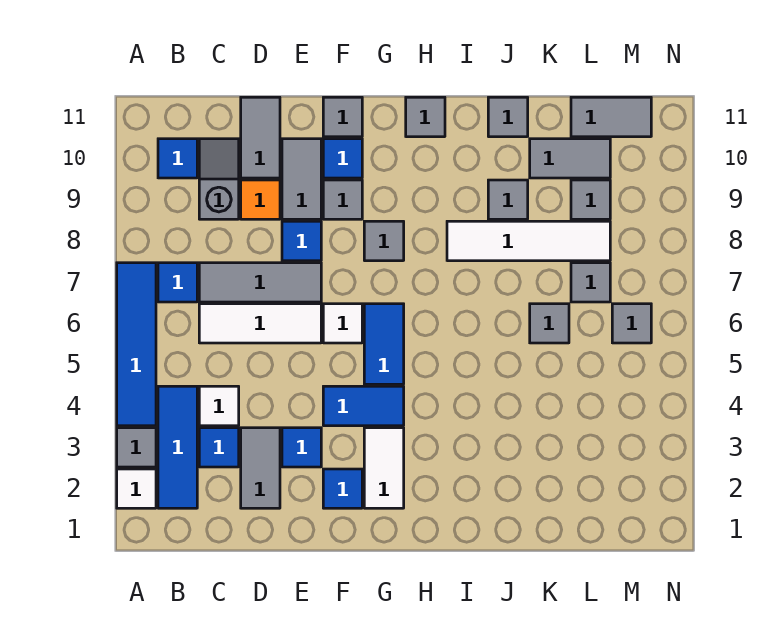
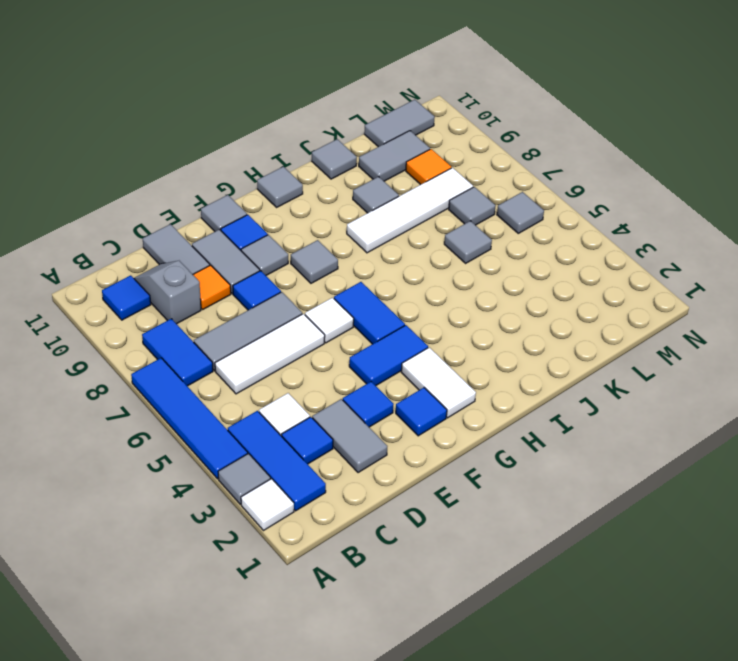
blue tile B7 level 1 -> blue tile B7:B8 level 1
grey tile L9 level 1 -> orange tile L9 level 1

